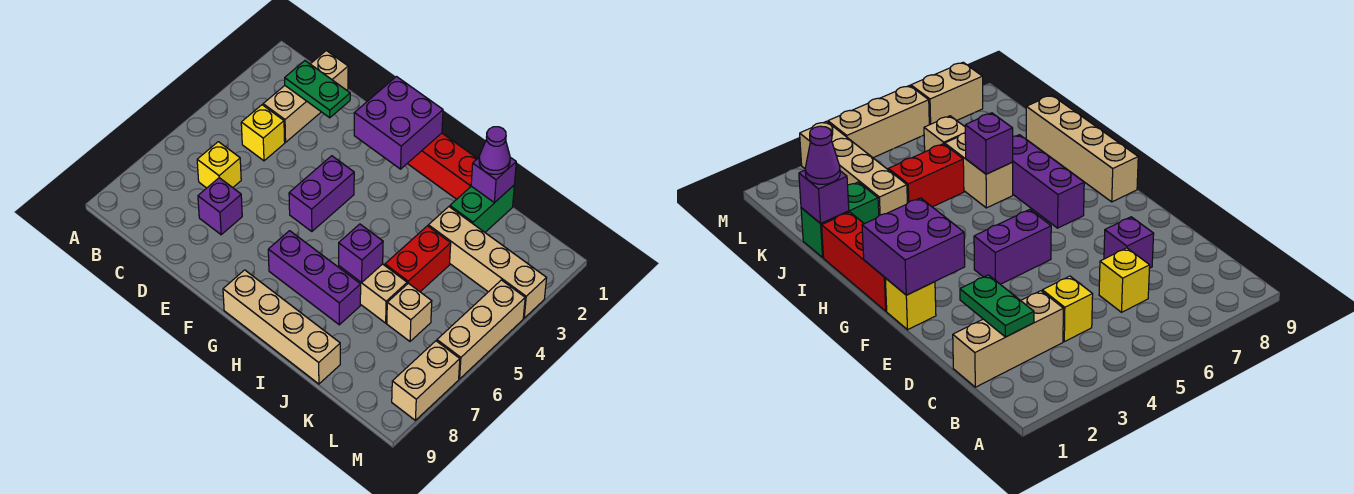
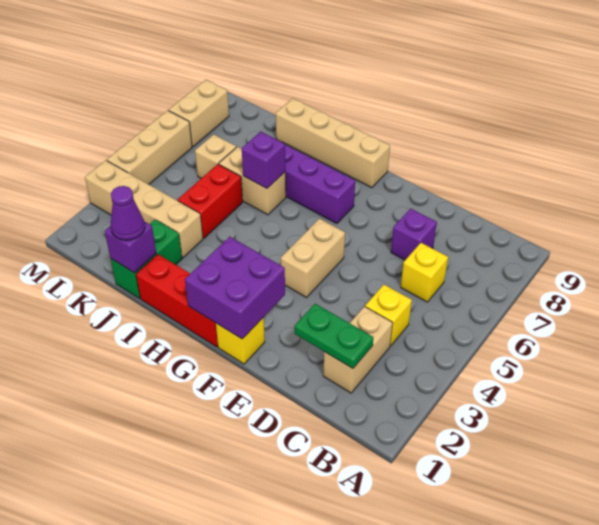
tan brick C1:C3 level 1 -> tan brick C2:C3 level 1
purple brick F4:F5 level 1 -> tan brick F4:F5 level 1

